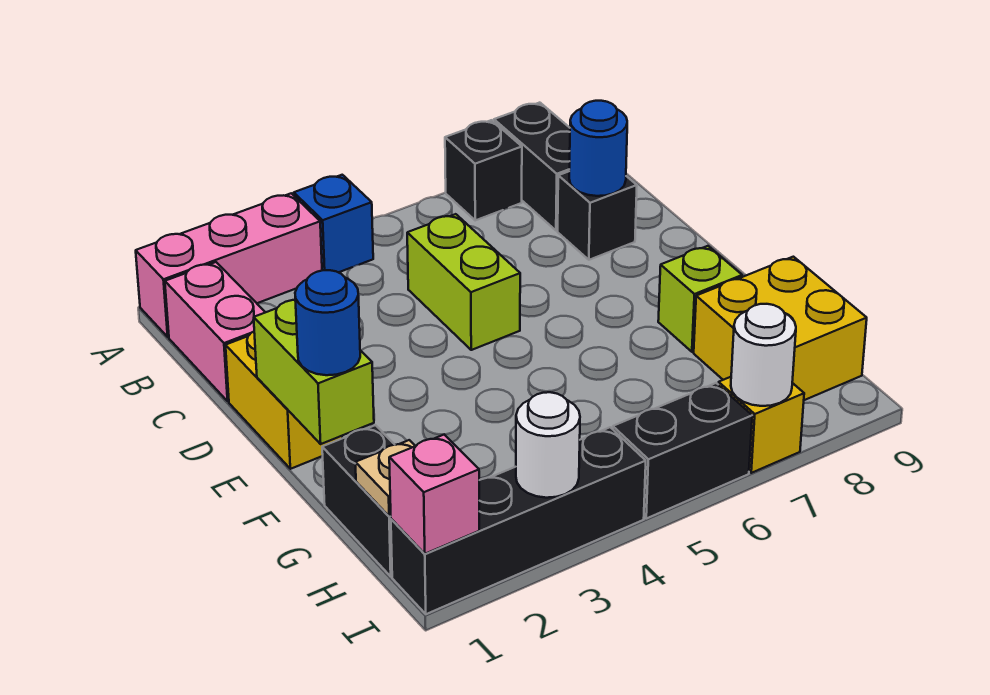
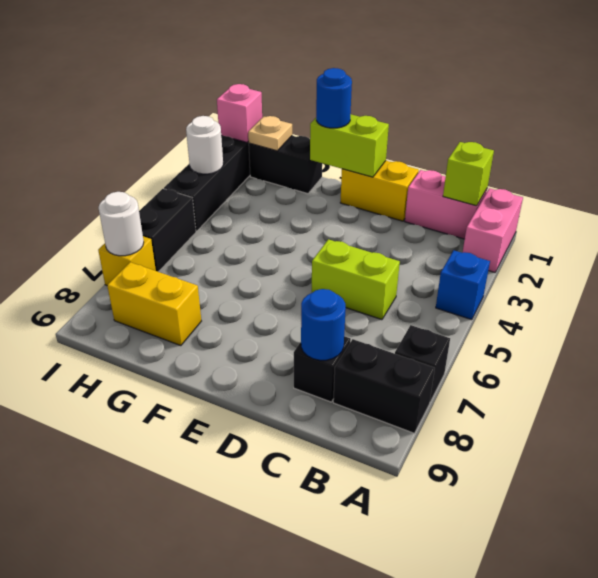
pink brick A1:A3 level 1 -> pink brick A1:A2 level 1
lime brick F8 level 1 -> lime brick B1 level 2
yellow brick G8:H9 level 1 -> yellow brick G8:H8 level 1

